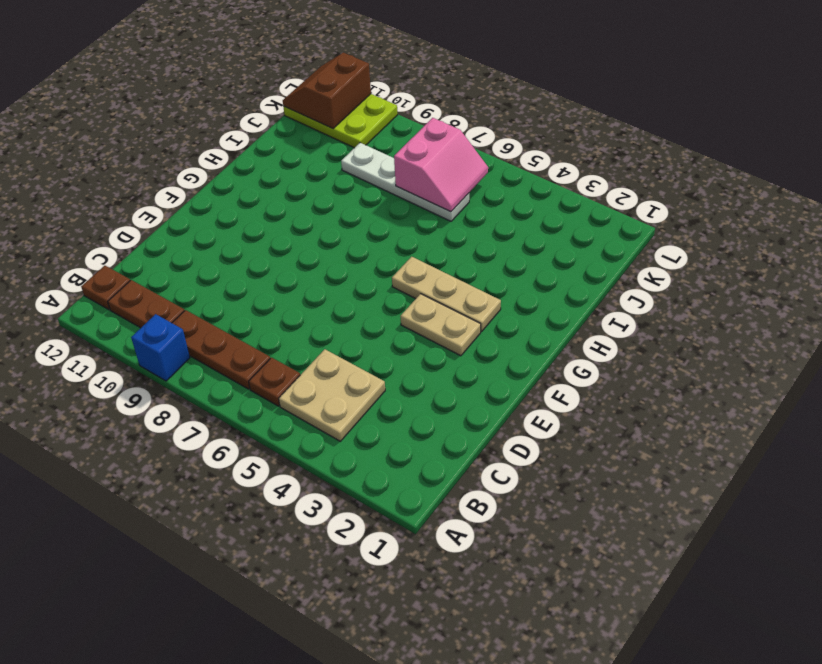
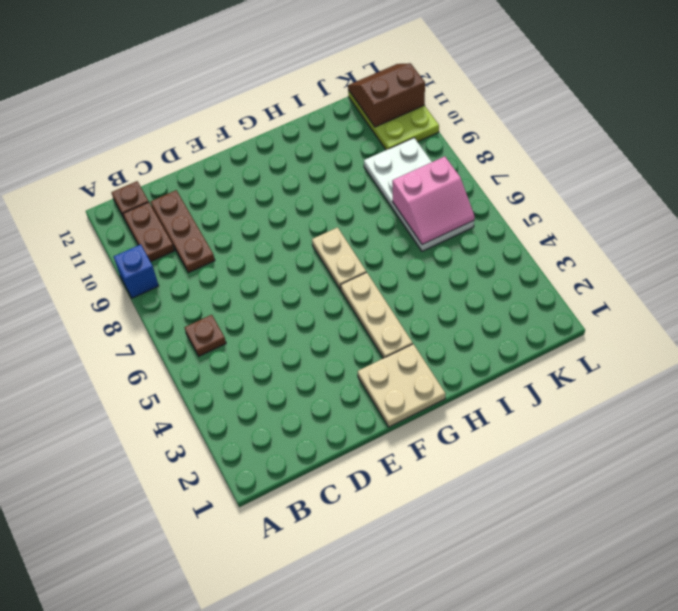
tan plate B4:C5 level 1 -> tan plate F1:G2 level 1
brown plate B7:B9 level 1 -> brown plate C9:C11 level 1
tan plate F3:F4 level 1 -> tan plate G6:G7 level 1
white plate J6:J9 level 1 -> white plate J6:K9 level 1

